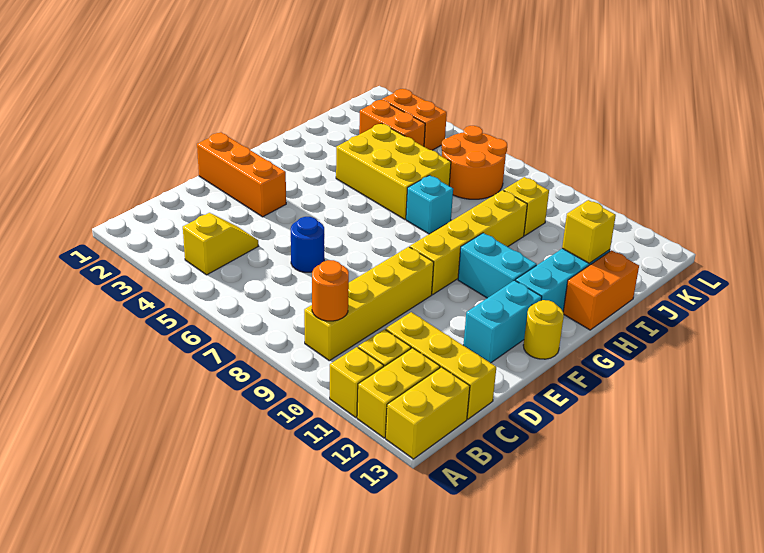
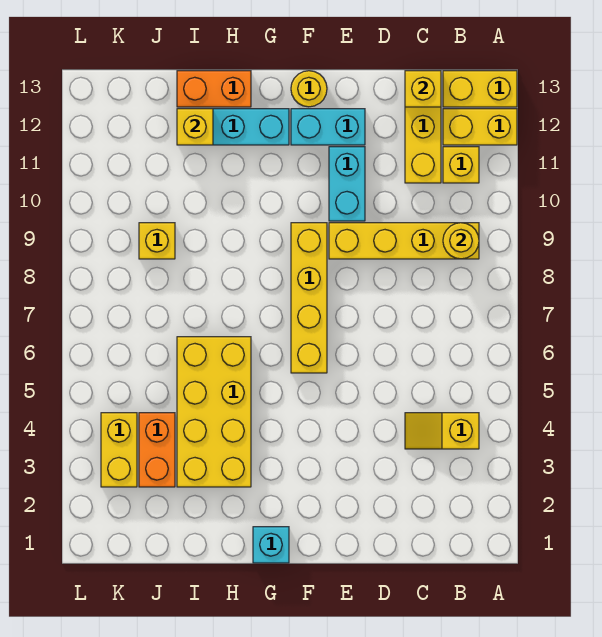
yellow brick A11 level 1 -> yellow brick C13 level 2
orange round brick B9 level 2 -> yellow round brick B9 level 2
blue round brick D6 level 1 -> none
orange brick E1:E3 level 1 -> none
yellow brick F9:I9 level 1 -> yellow brick F6:F9 level 1
cyan brick G10:G11 level 1 -> cyan brick E10:E11 level 1
yellow brick H4:I6 level 1 -> yellow brick H3:I6 level 1
cyan brick H7 level 1 -> cyan brick G1 level 1
orange round brick J6:K7 level 1 -> none
orange brick K3:K4 level 1 -> yellow brick K3:K4 level 1

